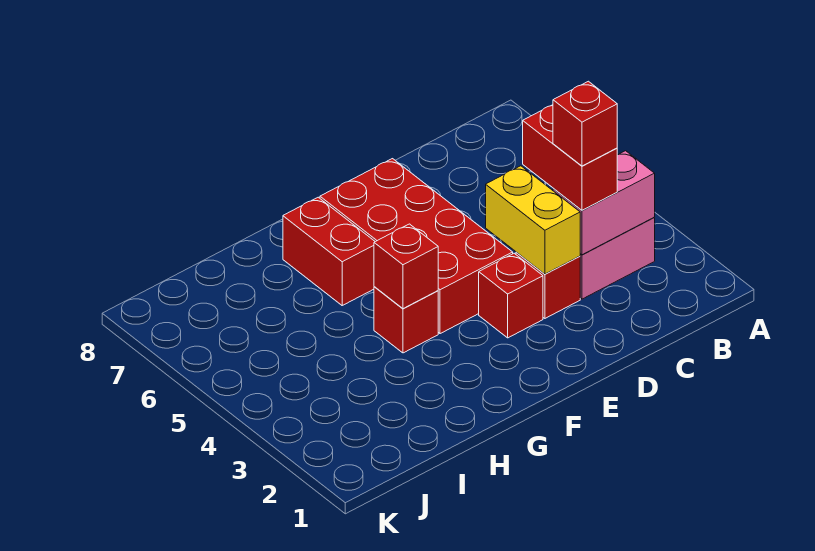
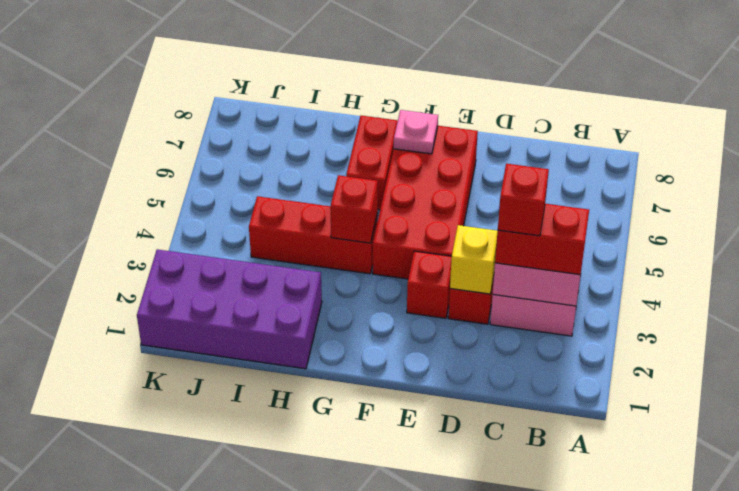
red brick C3:C4 level 3 -> red brick B3:C3 level 3
yellow brick D3:D4 level 2 -> yellow brick D3 level 2
none -> pink plate F7 level 2
red brick G4 level 1 -> red brick G4:I4 level 1
none -> purple brick H1:K2 level 1

